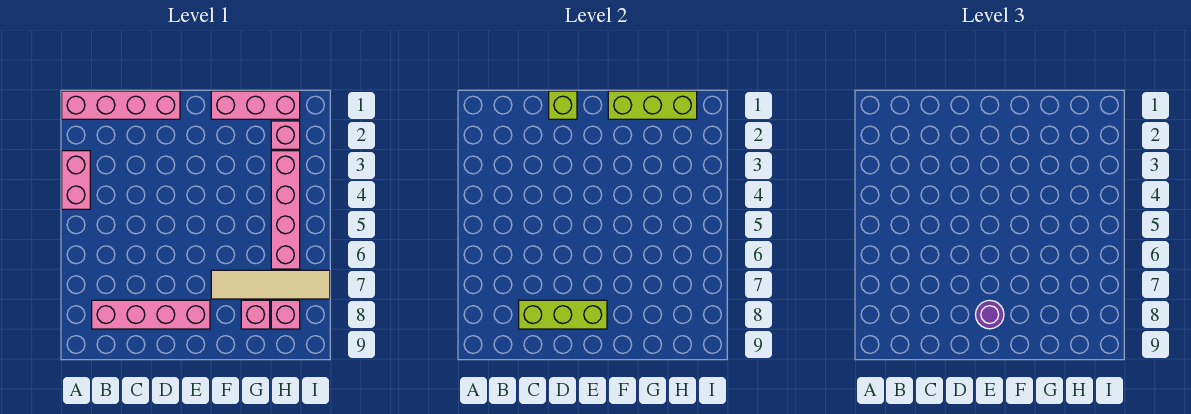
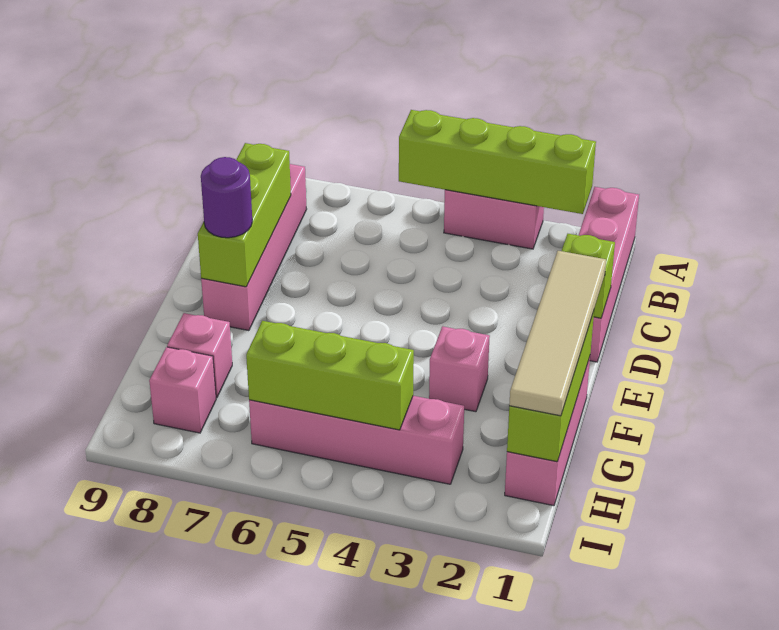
none -> lime brick A2:A5 level 2
tan tile F7:I7 level 1 -> tan tile E1:H1 level 3
pink brick H2 level 1 -> pink brick F3 level 1
none -> lime brick H4:H6 level 2

